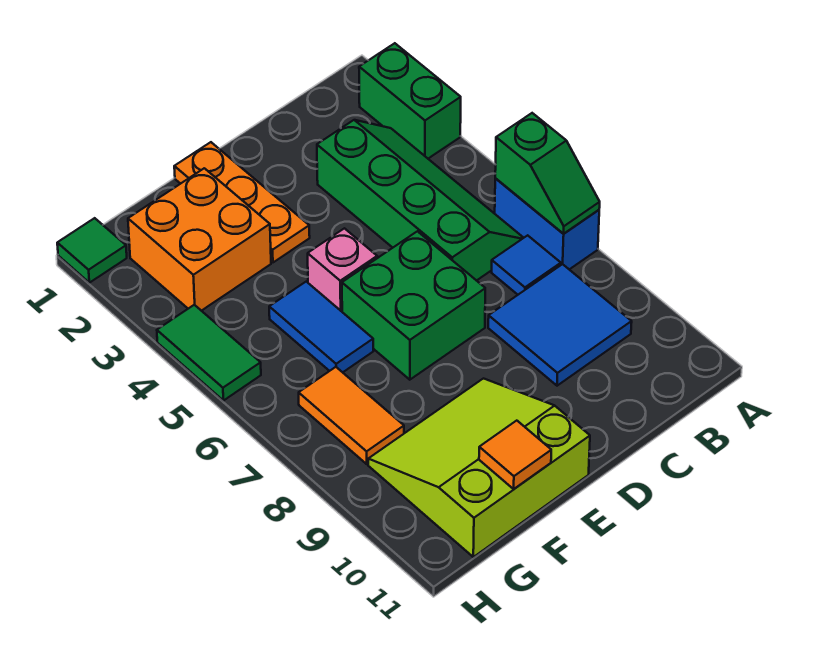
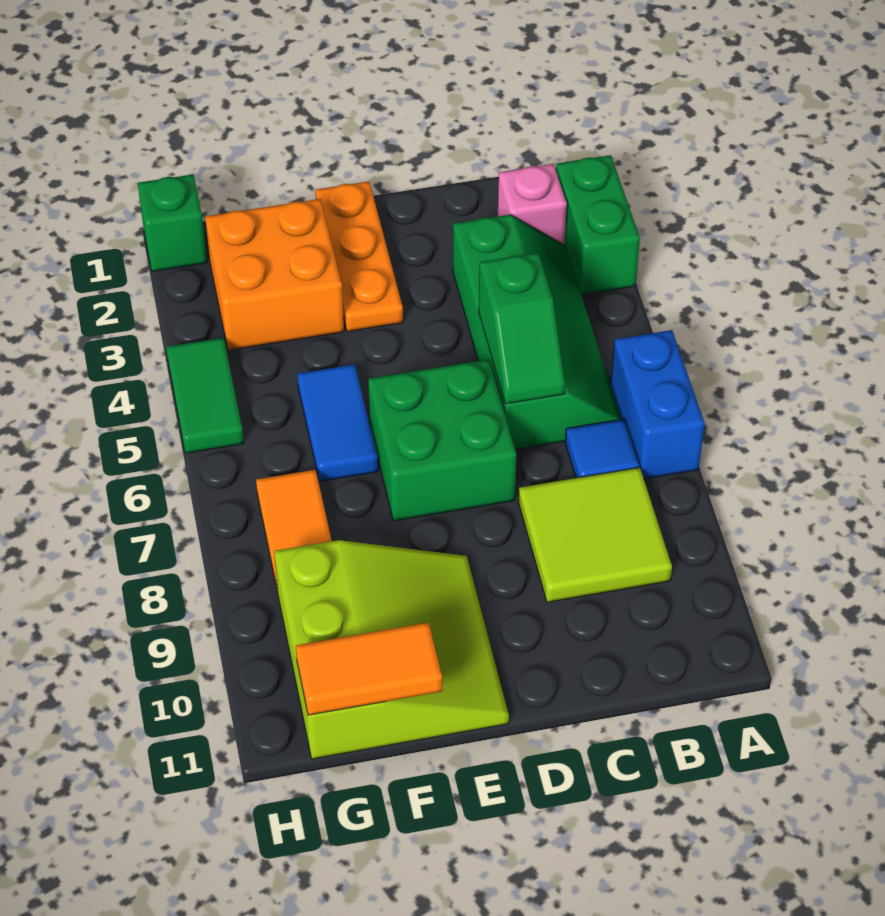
green slope A6:A7 level 2 top 6 -> green slope C5:C6 level 2 top 5
blue tile B8:C9 level 1 -> lime tile B8:C9 level 1
pink brick E5 level 1 -> pink brick B2 level 1
lime slope E9:G11 level 1 top 11 -> lime slope E9:G11 level 1 top G
orange tile F11 level 2 -> orange tile F11:G11 level 2
green tile H1 level 1 -> green brick H1 level 1

